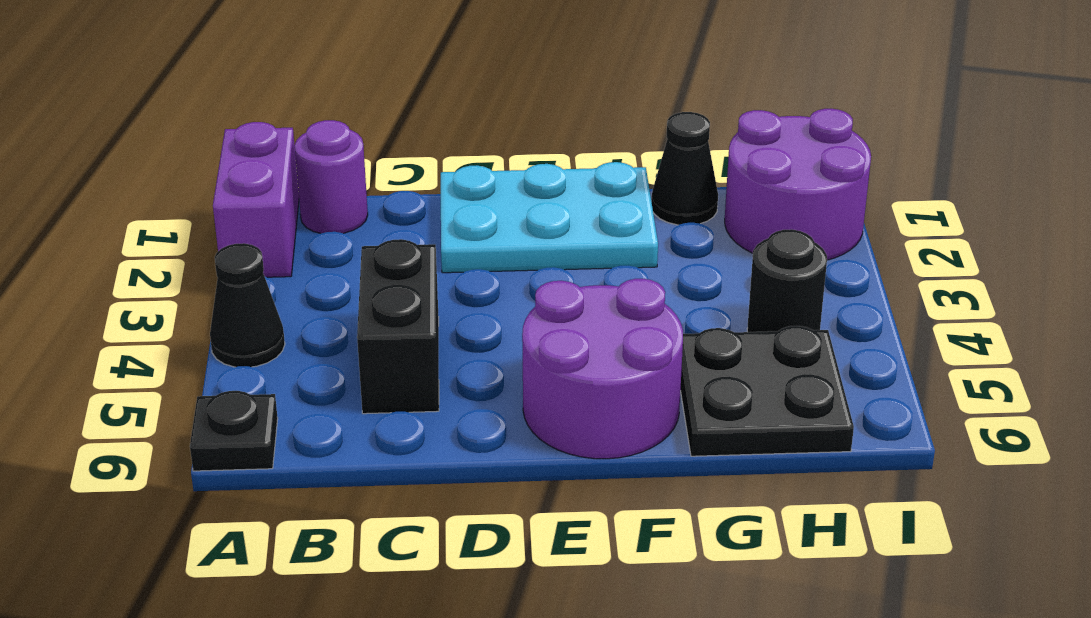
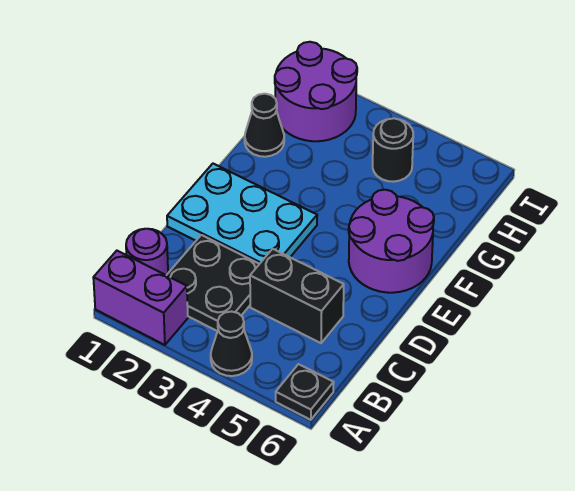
cyan plate D1:F2 level 1 -> cyan plate D1:E3 level 1
black plate G5:H6 level 1 -> black plate B2:C3 level 1

